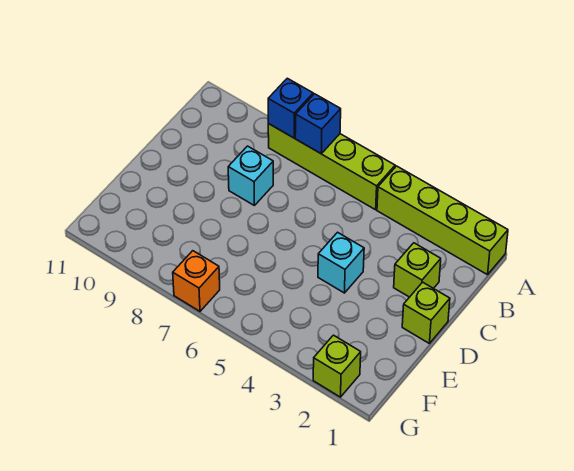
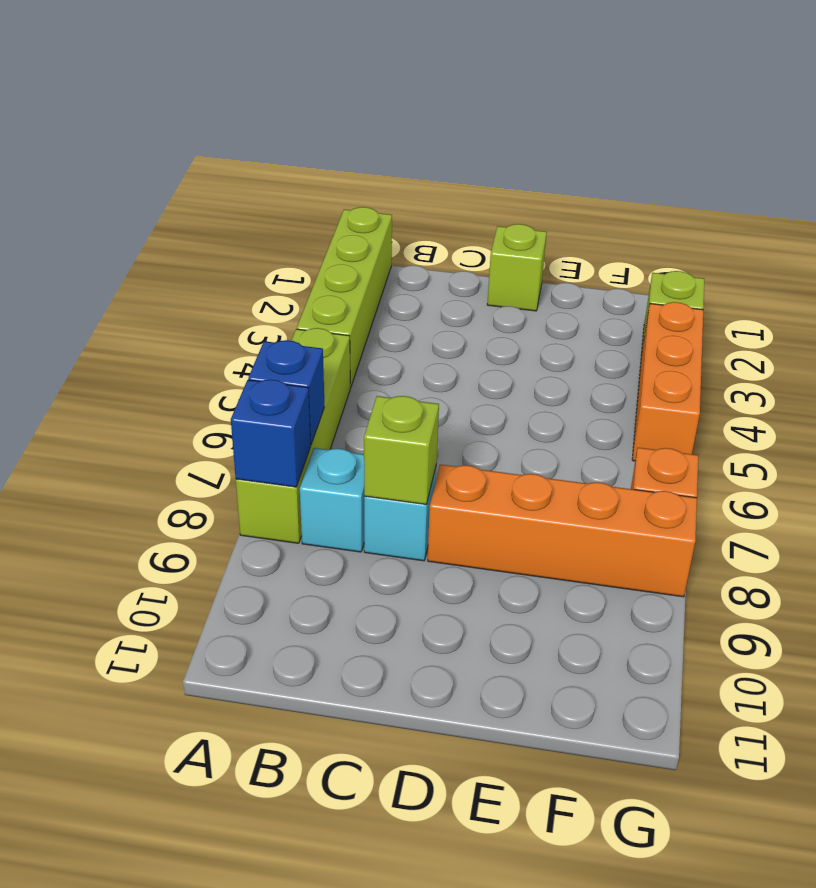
lime brick C2 level 1 -> lime brick C8 level 2
cyan brick D4 level 1 -> cyan brick B8 level 1
none -> orange brick D8:G8 level 1
none -> orange brick G3:G5 level 1

